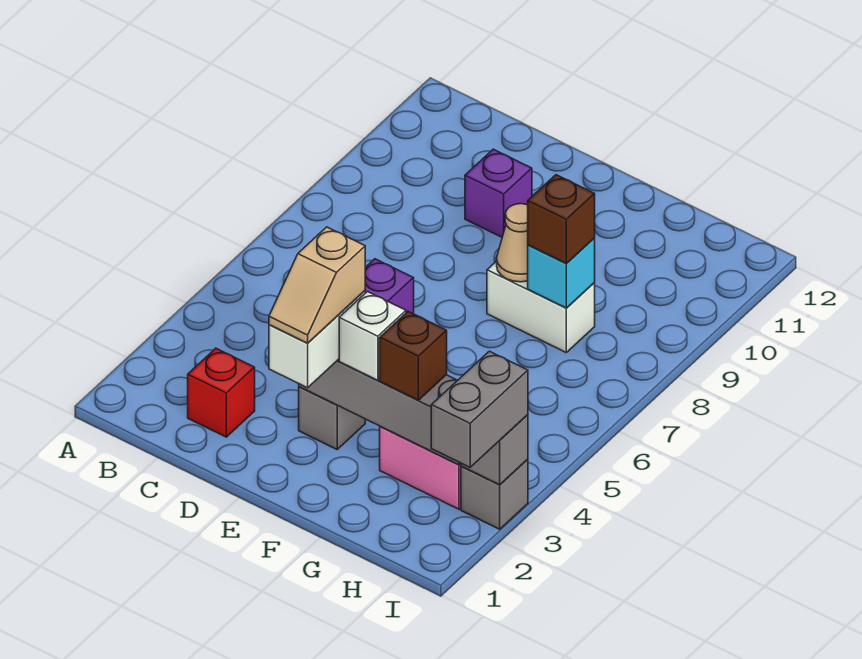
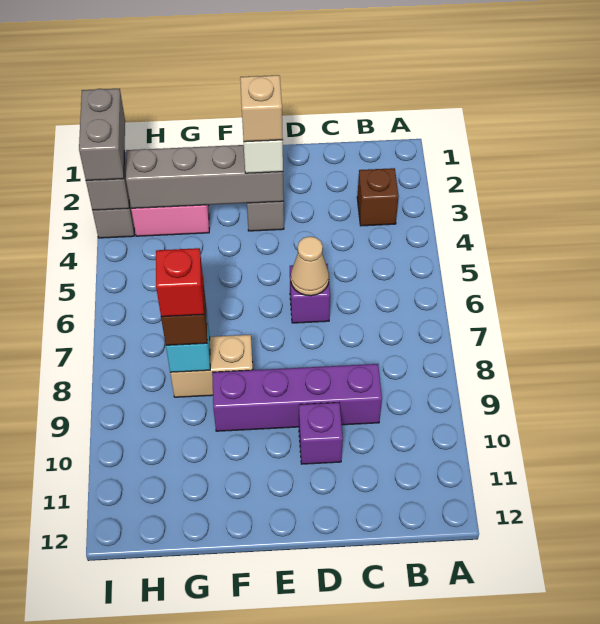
red brick C2 level 1 -> red brick G8 level 4
none -> purple brick C9:F9 level 1
white brick F3 level 3 -> none
white brick F8:G8 level 1 -> tan brick F8:G8 level 1
tan cone F8 level 2 -> tan cone D6 level 2
brown brick G3 level 3 -> brown brick B3 level 1

